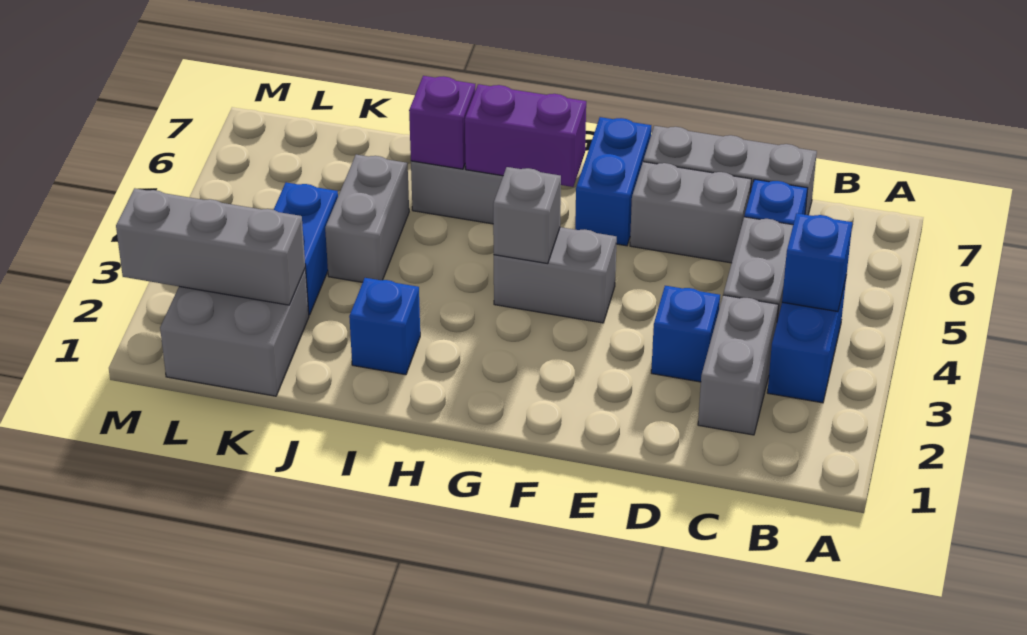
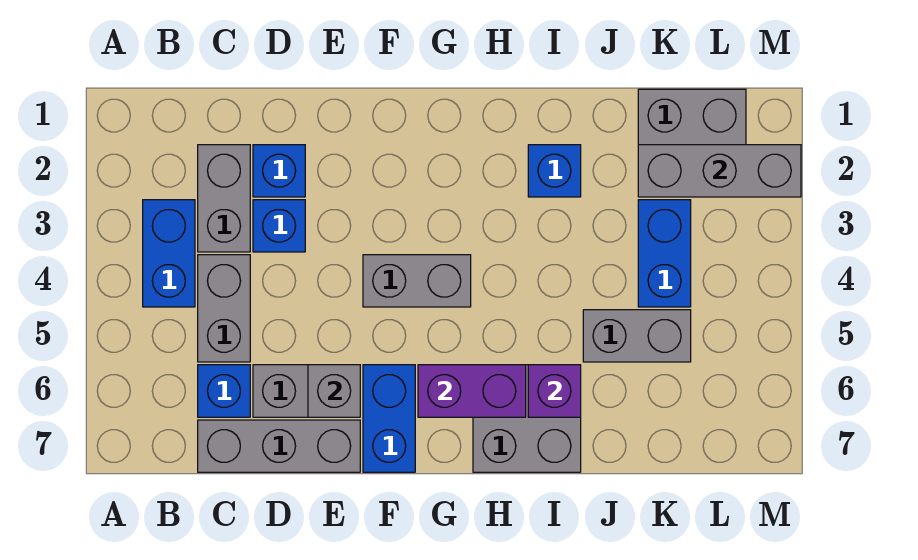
blue brick B4 level 2 -> blue brick D2 level 1
grey brick G4 level 2 -> grey brick E6 level 2
grey brick J4:J5 level 1 -> grey brick J5:K5 level 1

